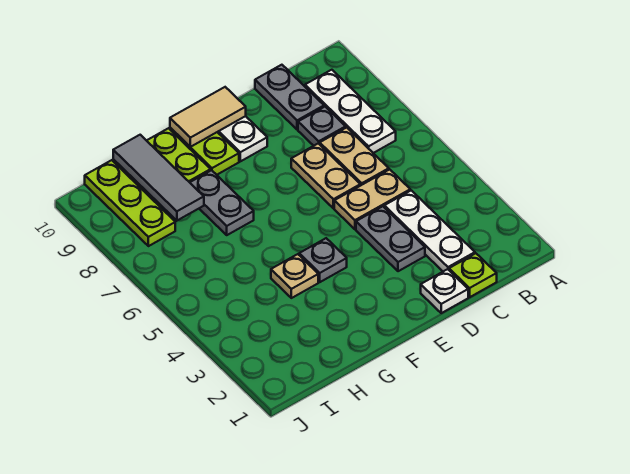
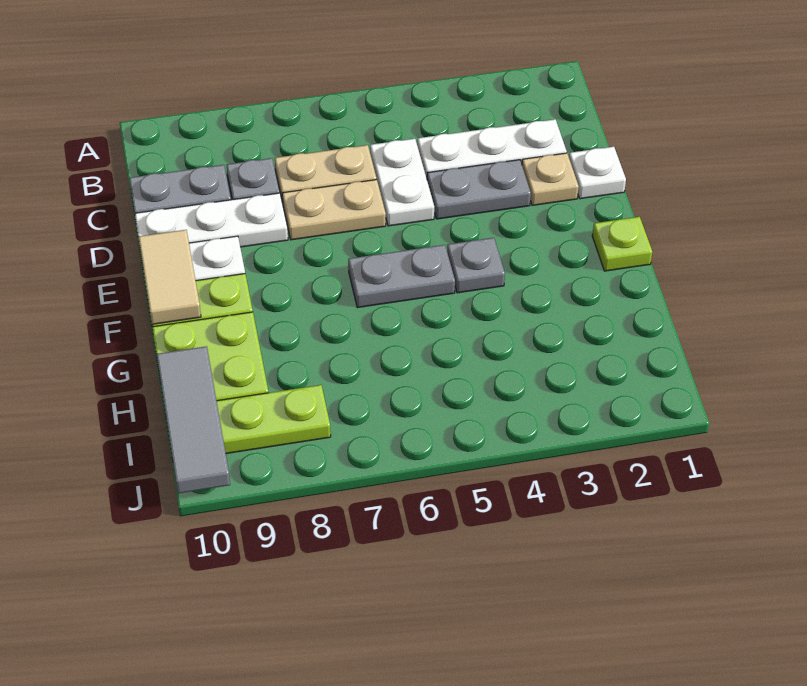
white plate B7:B9 level 1 -> white plate D8:D10 level 1
lime plate C1 level 1 -> lime plate F1 level 1
tan plate C5:D5 level 1 -> white plate C5:D5 level 1
tan plate G4 level 1 -> tan plate D2 level 1
grey plate G7:G8 level 1 -> grey plate F5:F6 level 1
grey tile H8:H10 level 2 -> grey tile H10:J10 level 2

